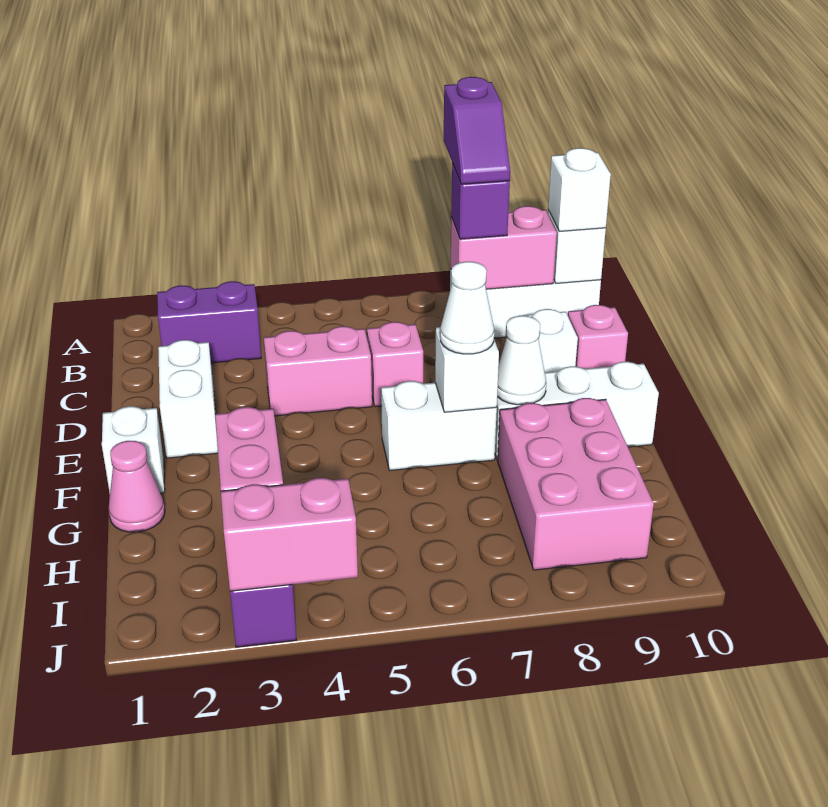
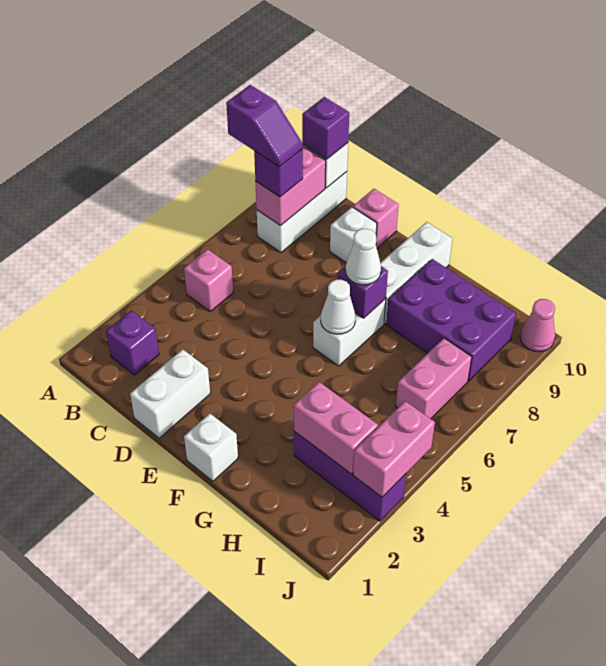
purple brick B2:B3 level 1 -> purple brick B2 level 1
white brick B10 level 3 -> purple brick B10 level 3
white brick D2:E2 level 1 -> white brick D1:D2 level 1
pink brick D4:D5 level 1 -> pink brick I6:I7 level 1
pink brick D6 level 1 -> pink brick B5 level 1
white brick F7 level 2 -> purple brick F7 level 2
white cone F8 level 2 -> white cone F6 level 2
pink cone G1 level 1 -> pink cone J10 level 1
pink brick G8:I9 level 1 -> purple brick G8:I9 level 1

